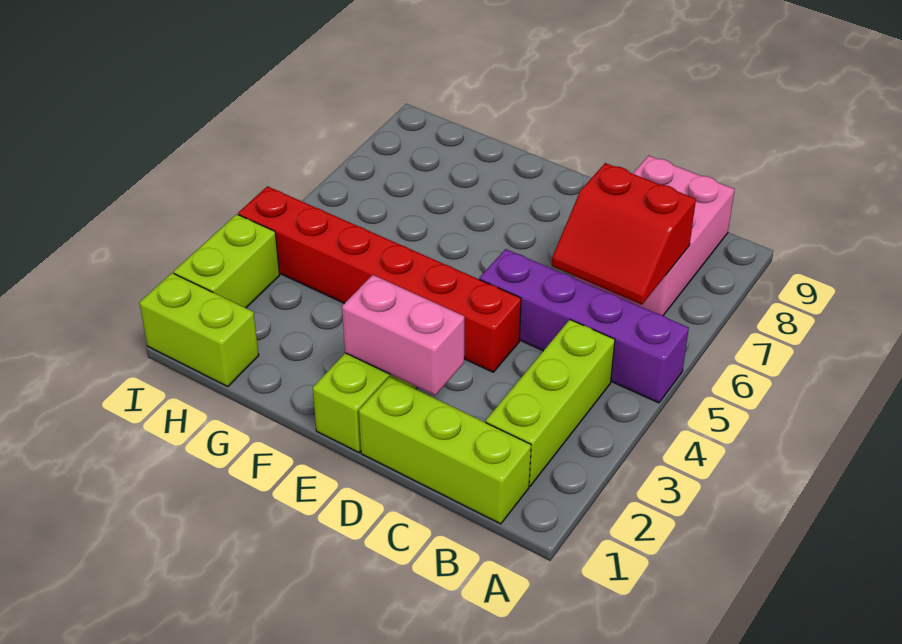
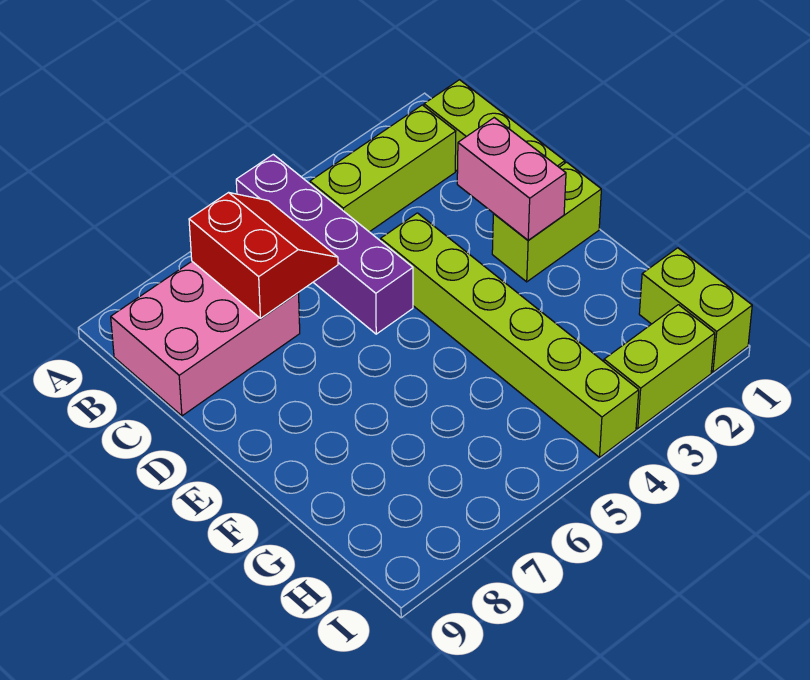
red brick D4:I4 level 1 -> lime brick D4:I4 level 1

